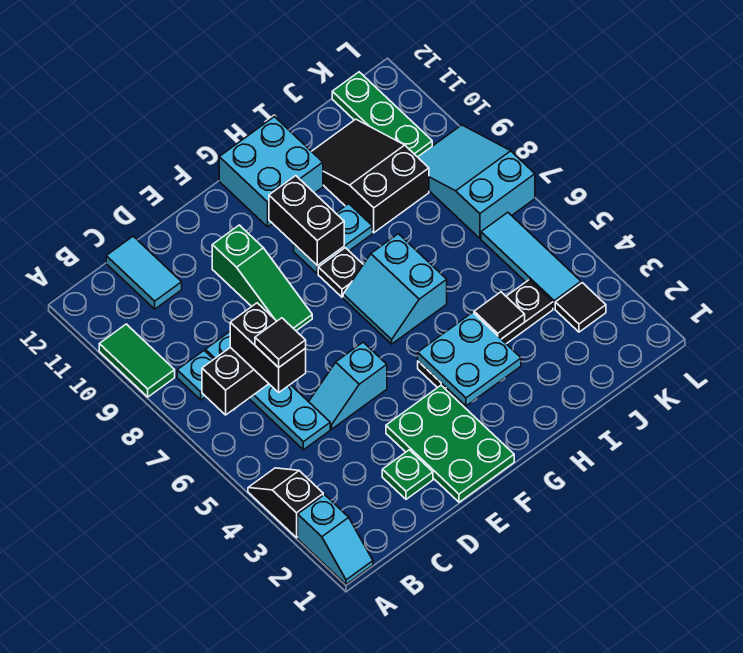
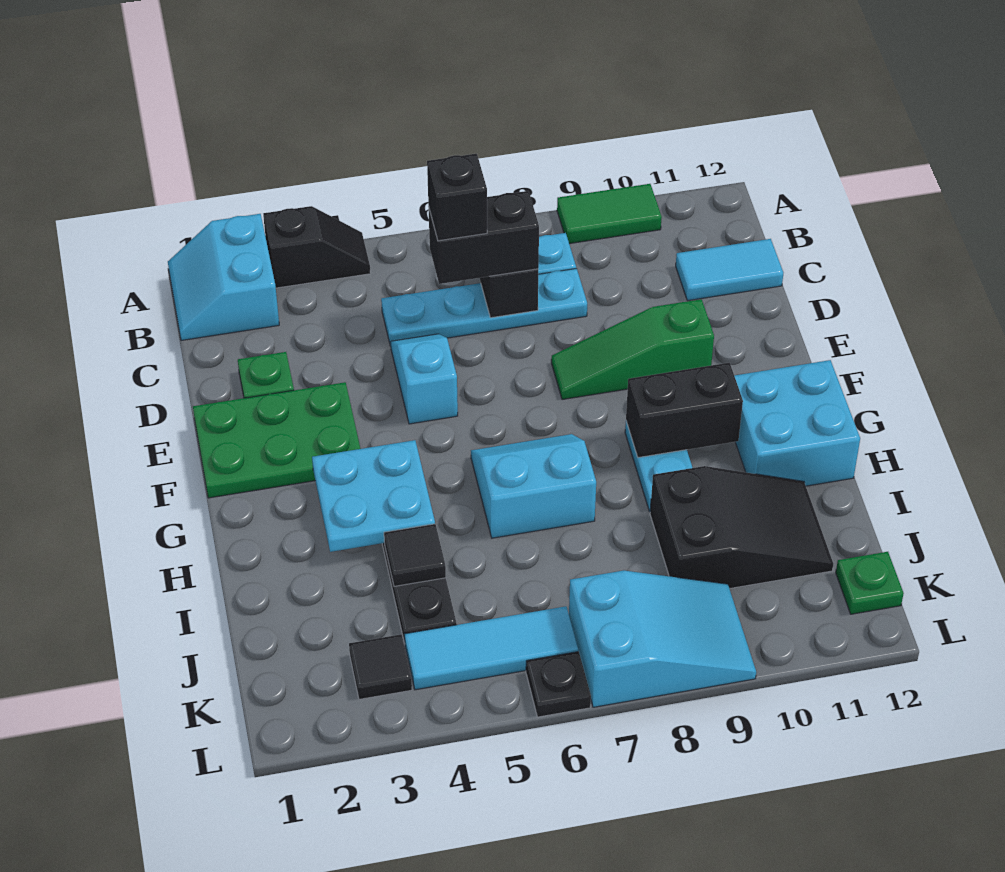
cyan slope A1:A2 level 1 top 2 -> cyan slope A1:B2 level 1 top 2
black tile C6 level 4 -> black brick C6 level 4
black plate G8 level 1 -> black plate L6 level 1
green plate K10:K12 level 1 -> green plate K12 level 1

